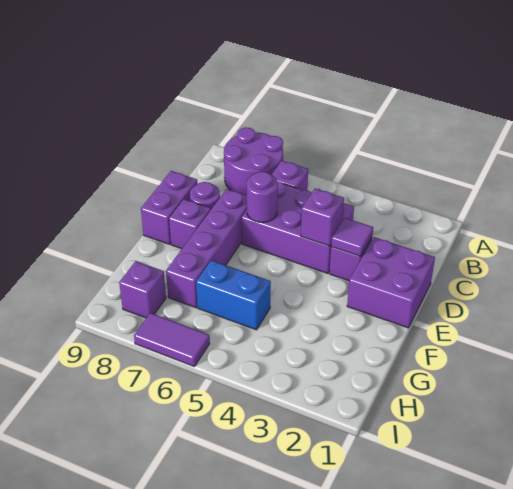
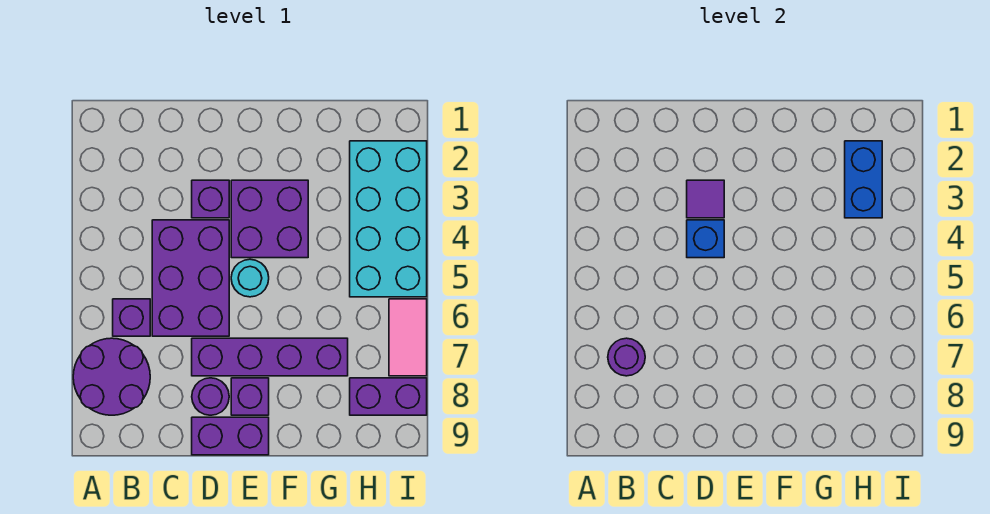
purple brick D1:E2 level 1 -> purple brick E3:F4 level 1
purple brick D4 level 2 -> blue brick D4 level 2
purple round brick D6 level 2 -> purple round brick B7 level 2
none -> cyan round brick E5 level 1
blue brick G5:G6 level 1 -> blue brick H2:H3 level 2
none -> cyan brick H2:I5 level 1
purple brick H8 level 1 -> purple brick H8:I8 level 1
purple tile I6:I7 level 1 -> pink tile I6:I7 level 1

